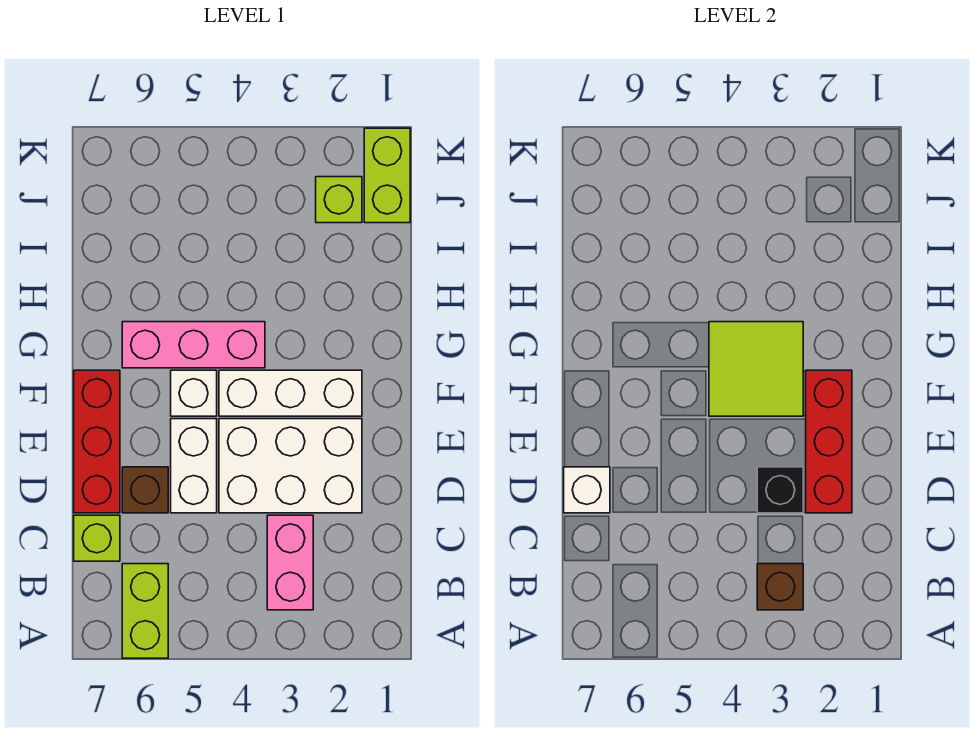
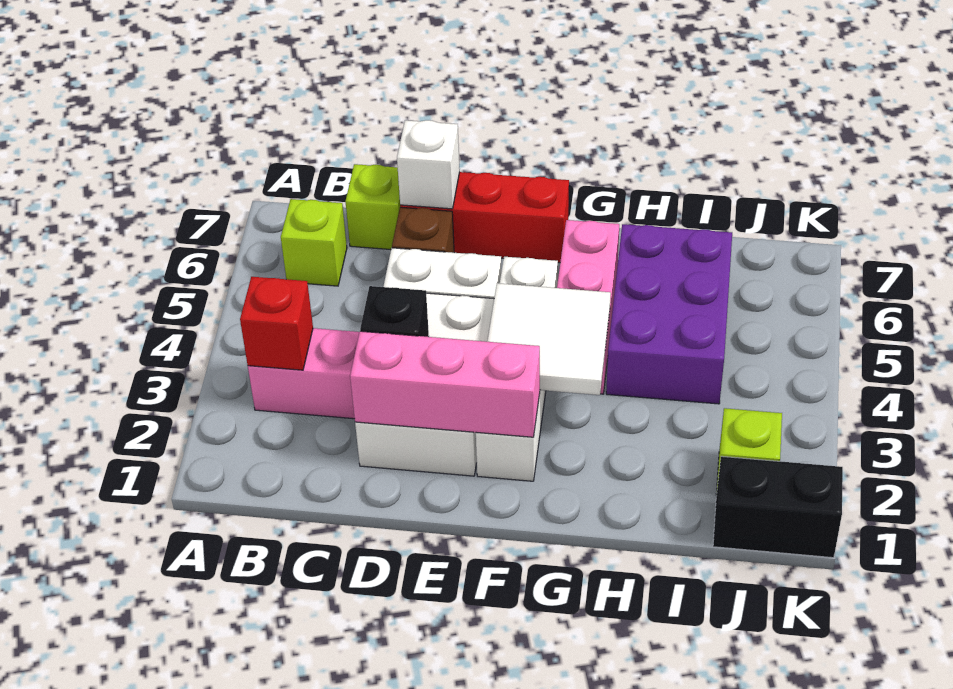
lime brick A6:B6 level 1 -> lime brick B6 level 1
brown brick B3 level 2 -> red brick B3 level 2
red brick D2:F2 level 2 -> pink brick D2:F2 level 2
lime tile F3:G4 level 2 -> white tile F3:G4 level 2
none -> purple brick H4:I6 level 1
lime brick J1:K1 level 1 -> black brick J1:K1 level 1

